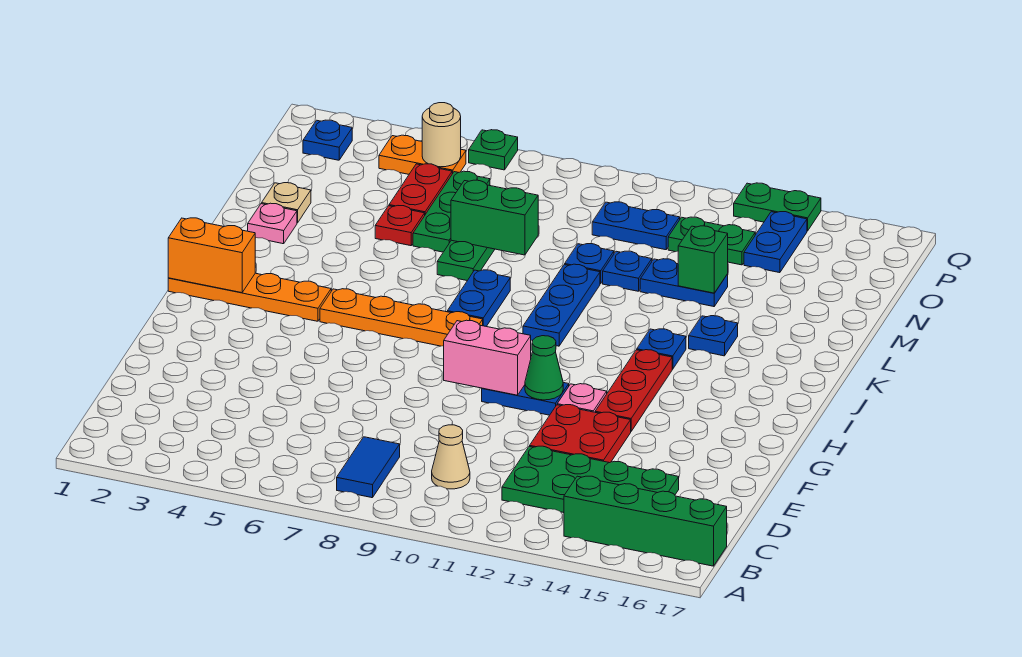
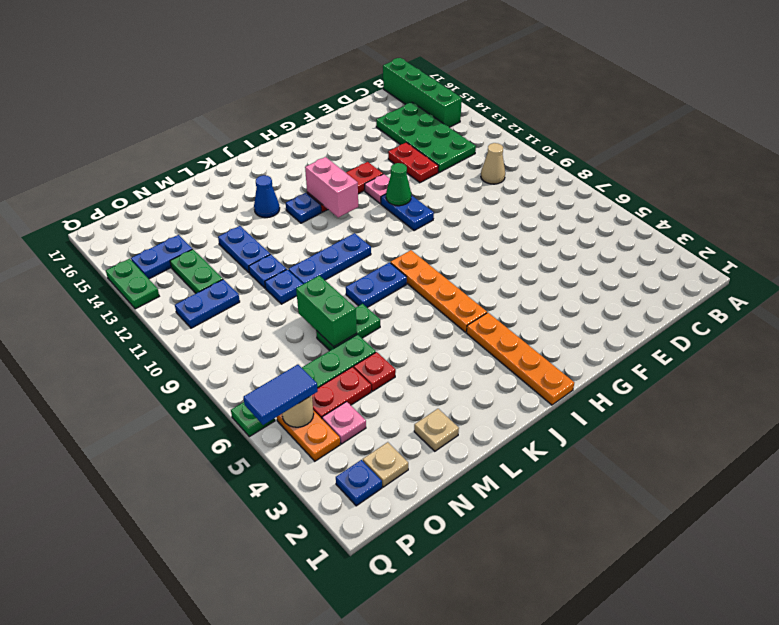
blue tile B8:C8 level 1 -> blue tile P5:Q5 level 3
red plate E12:F13 level 1 -> red plate E12:E13 level 1
pink brick G9:G10 level 2 -> pink brick I12:I13 level 2
orange brick I1:I2 level 2 -> none
blue plate K14 level 1 -> blue cone K14 level 1
pink plate L2 level 1 -> pink plate O4 level 1
green brick M13 level 2 -> none
none -> tan plate O2 level 1
blue plate O10:O11 level 1 -> blue plate O11:P11 level 1

